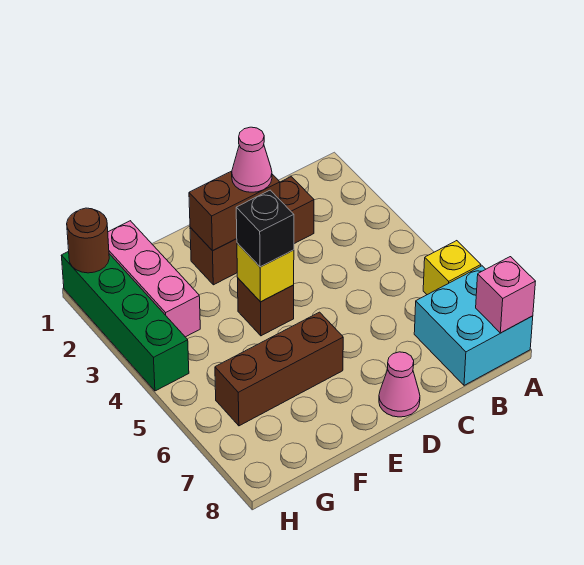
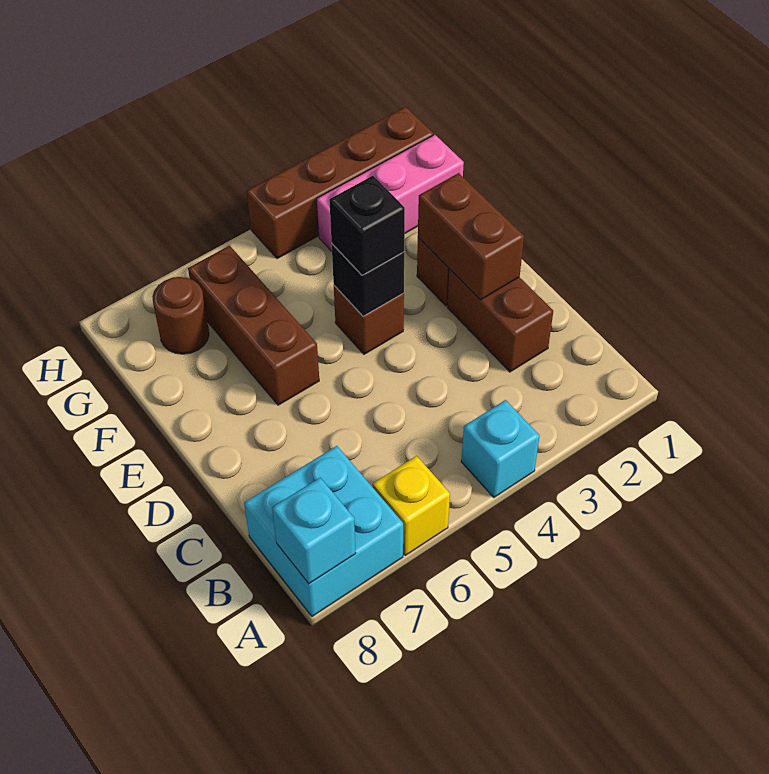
none -> cyan brick A4 level 1
pink brick A8 level 2 -> cyan brick A8 level 2
pink cone D2 level 3 -> none
pink cone D8 level 1 -> none
yellow brick E4 level 2 -> black brick E4 level 2
green brick H1:H4 level 1 -> brown brick H1:H4 level 1
brown round brick H1 level 2 -> brown round brick G7 level 1

